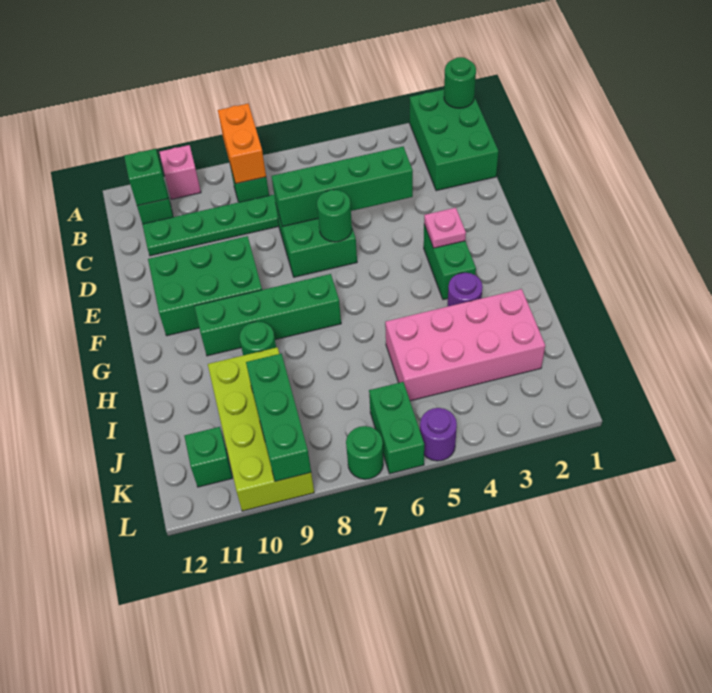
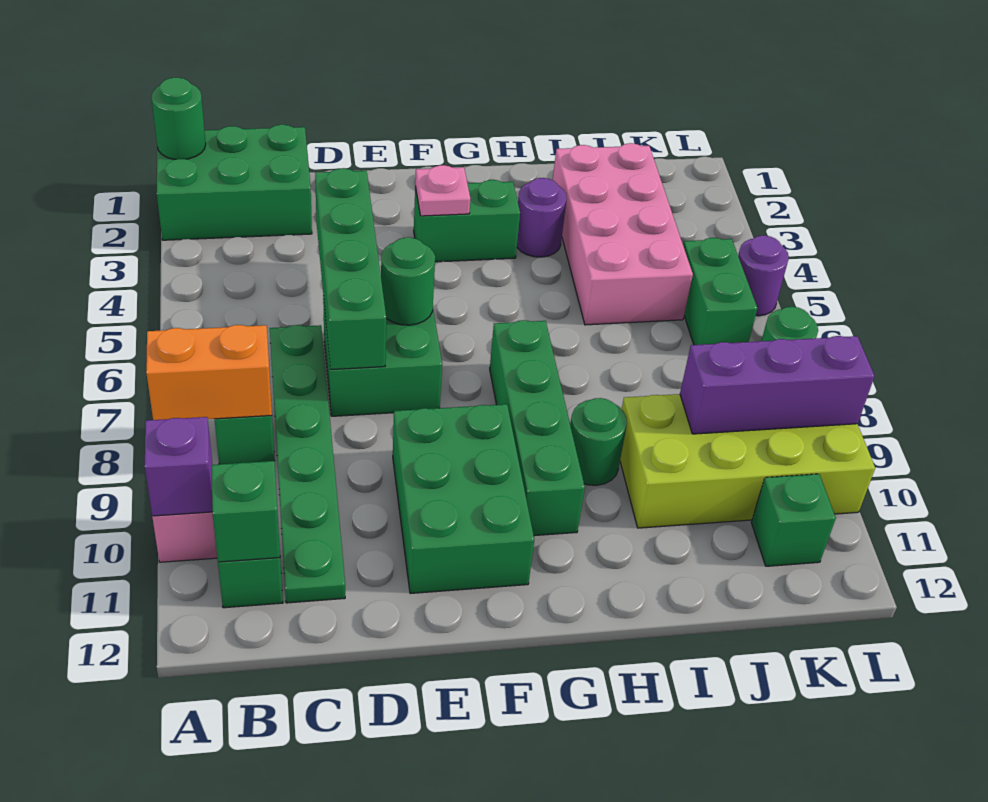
none -> purple brick A10 level 2
green brick J9:L9 level 2 -> purple brick J9:L9 level 2
green brick K6:L6 level 1 -> green brick K5:K6 level 1

